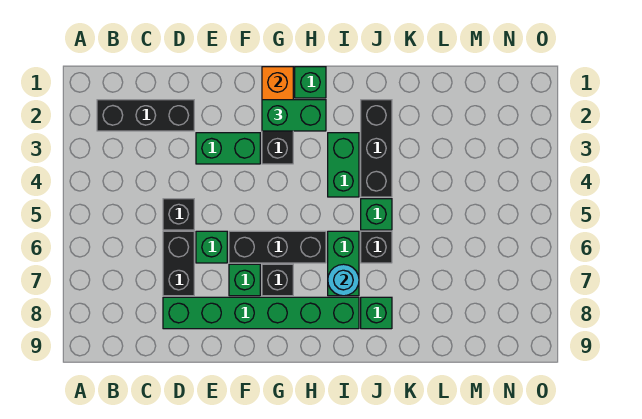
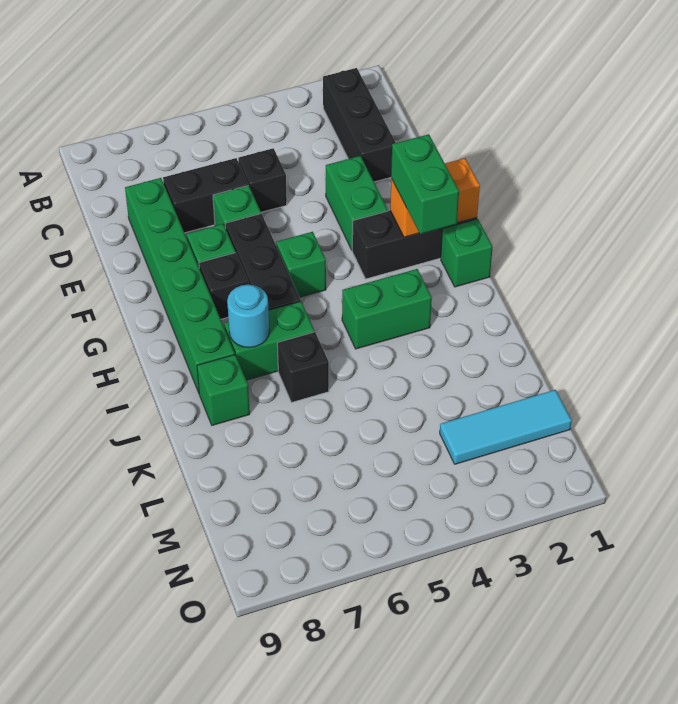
black brick J2:J4 level 1 -> none
green brick J5 level 1 -> green brick G5 level 1
none -> cyan tile M1:M3 level 1

